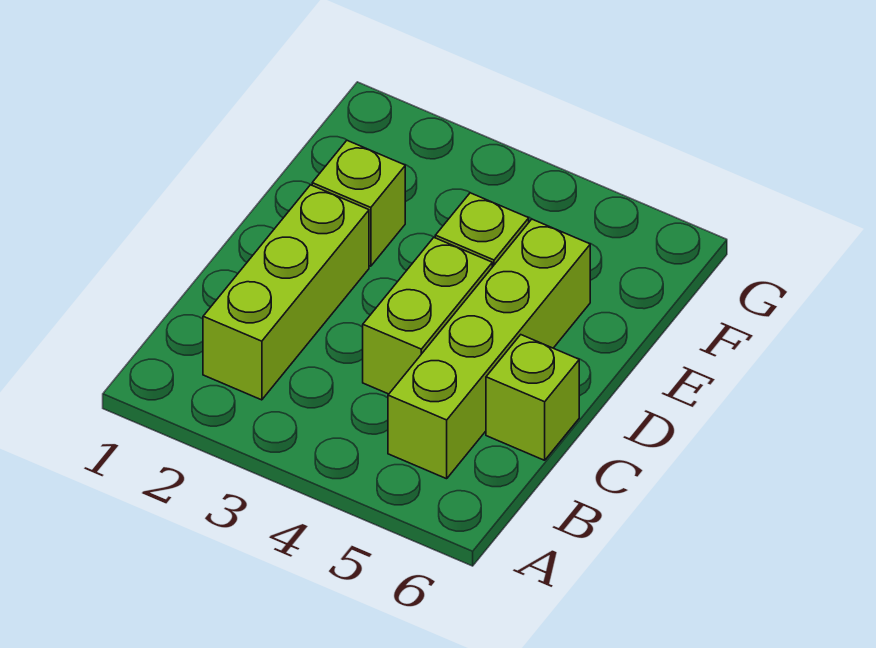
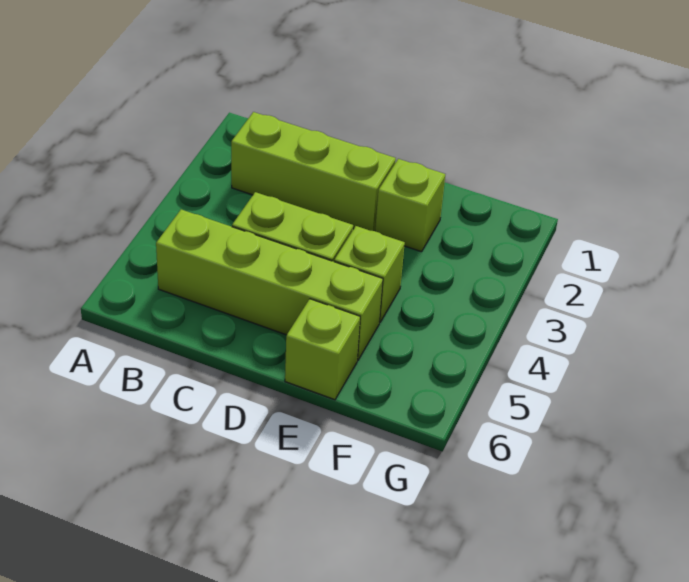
lime brick C6 level 1 -> lime brick E6 level 1

